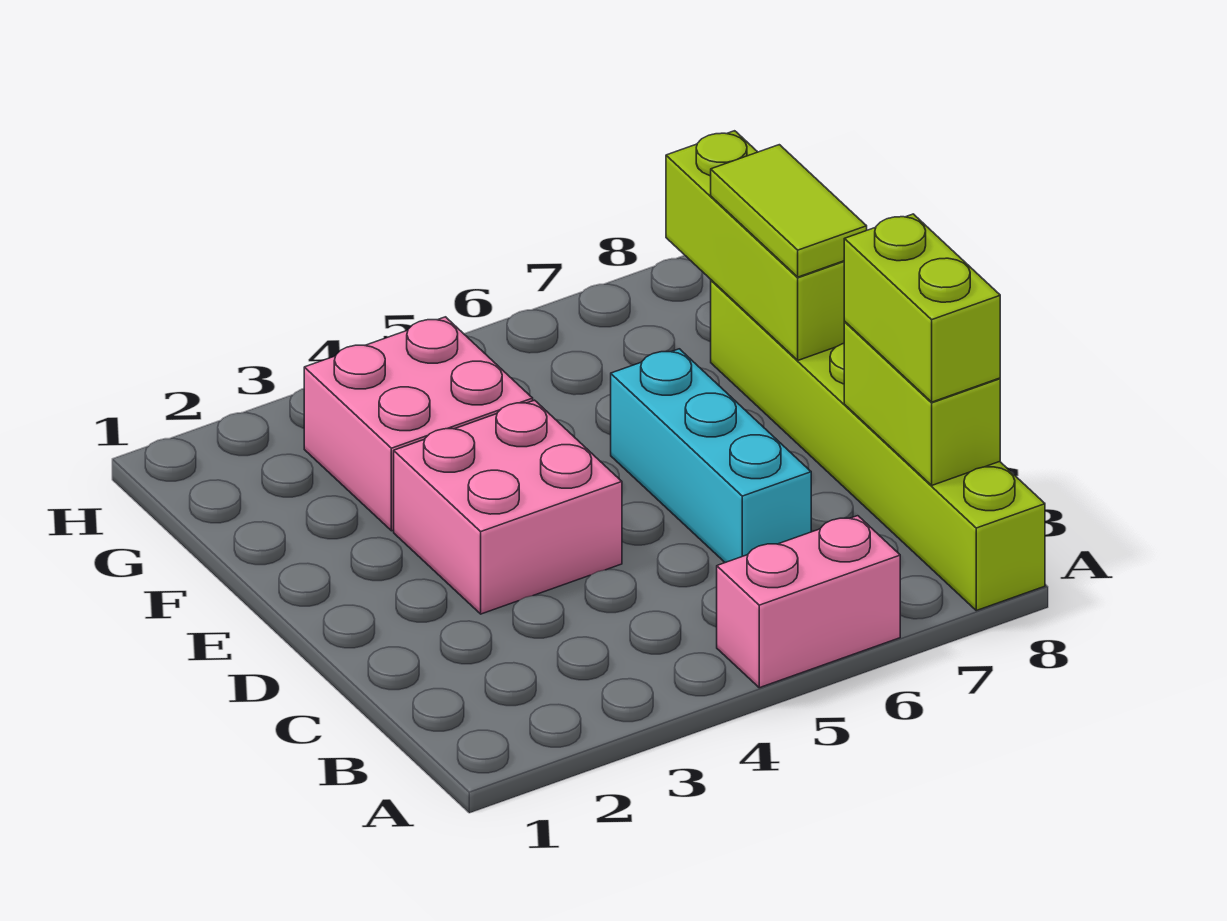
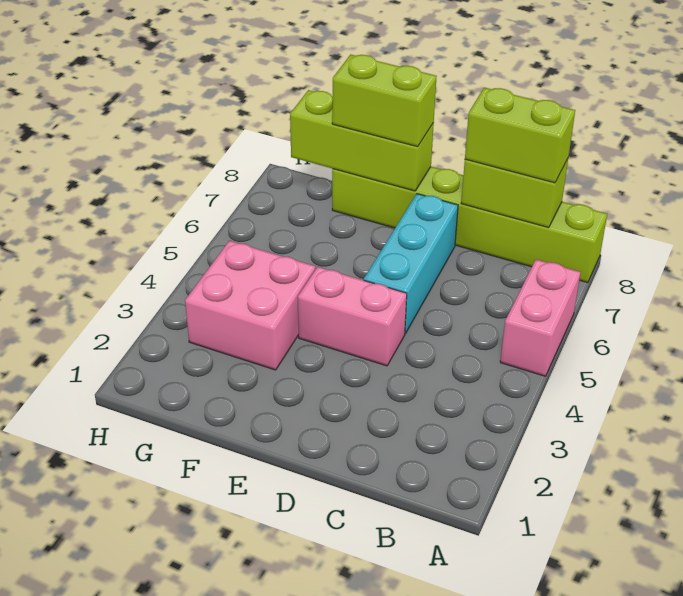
cyan brick C6:E6 level 1 -> cyan brick D5:D7 level 1
pink brick D3:E4 level 1 -> pink brick D4:E4 level 1
lime tile E8:F8 level 3 -> lime brick E8:F8 level 3

